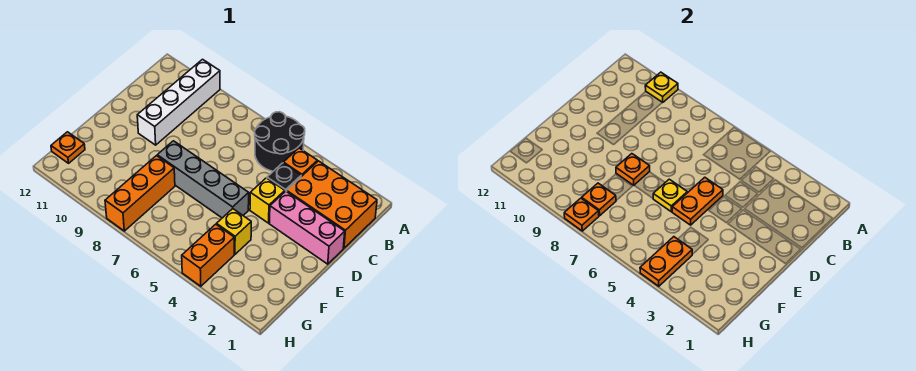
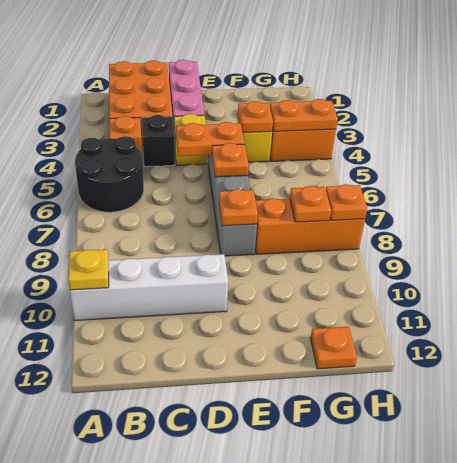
yellow plate E6 level 2 -> orange plate E6 level 2
none -> orange plate F4 level 2

